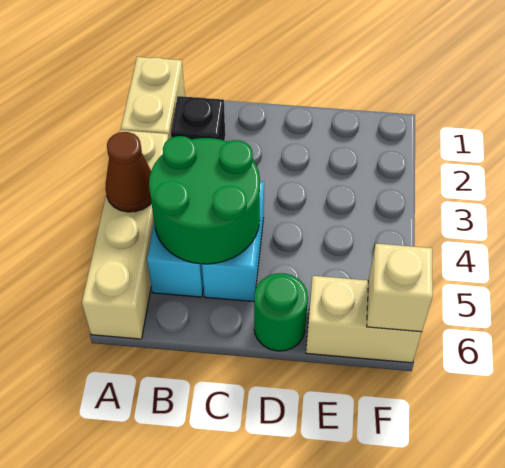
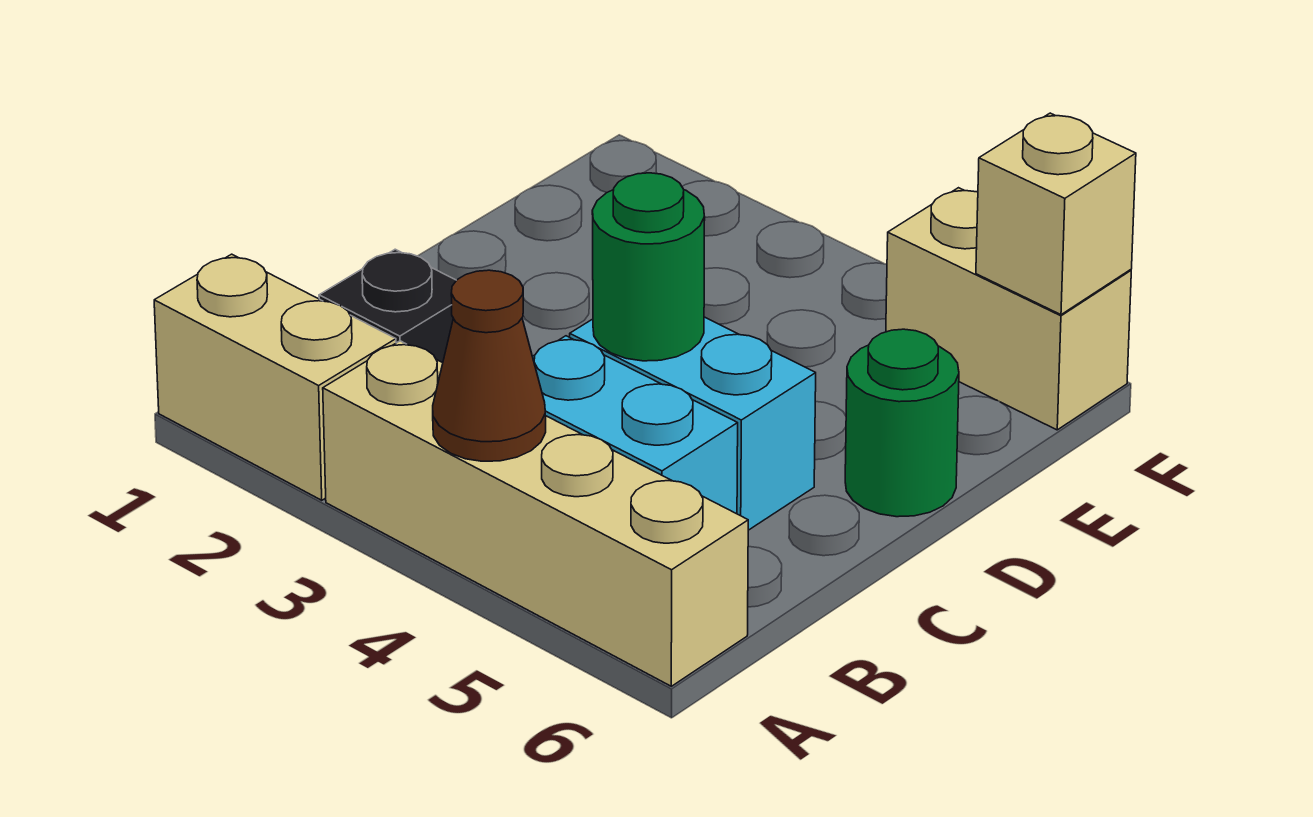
green round brick B4:C5 level 2 -> green round brick C4 level 2
tan brick E6:F6 level 1 -> tan brick F5:F6 level 1

